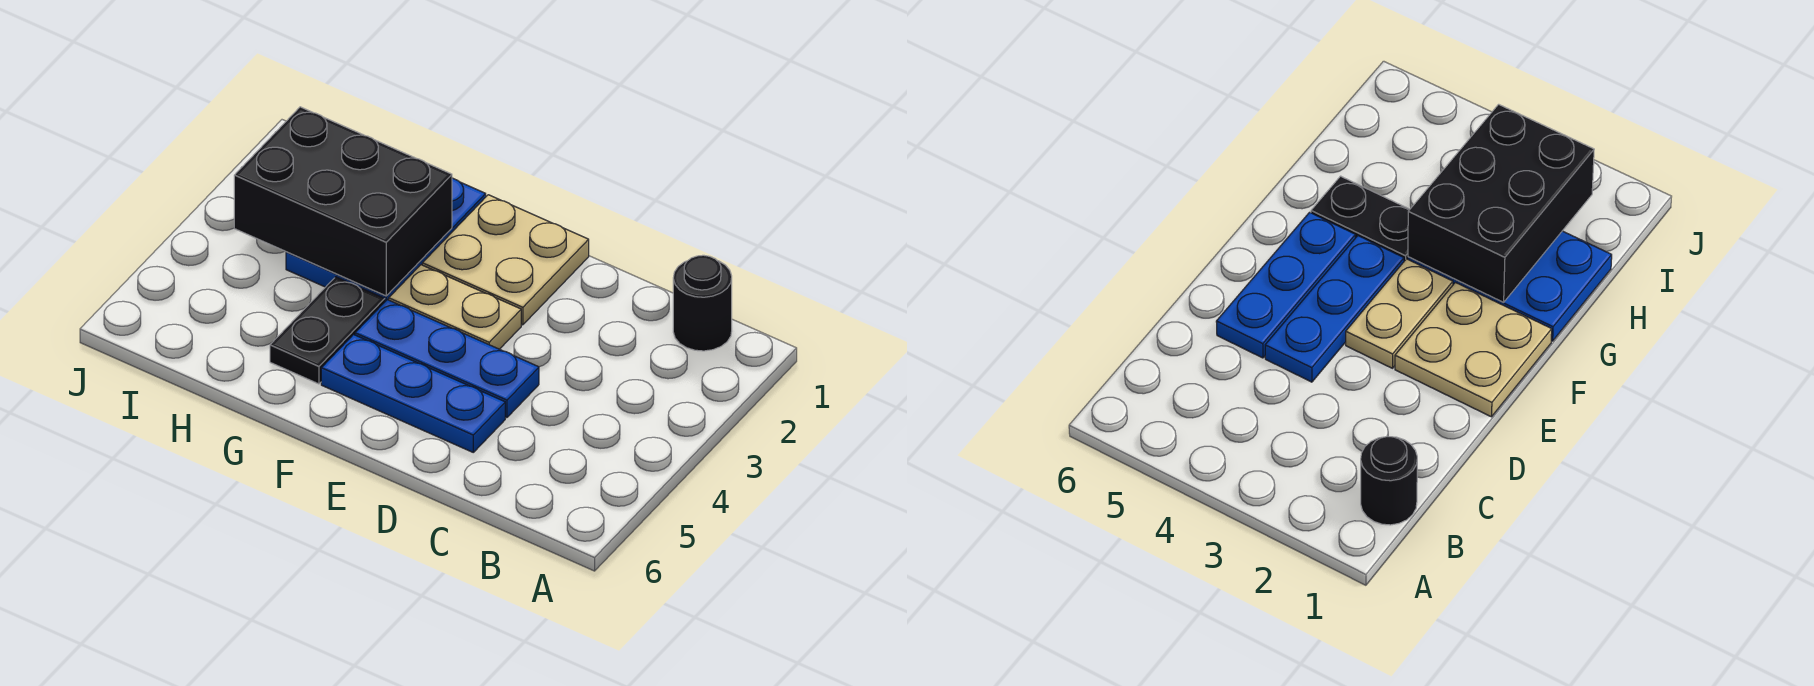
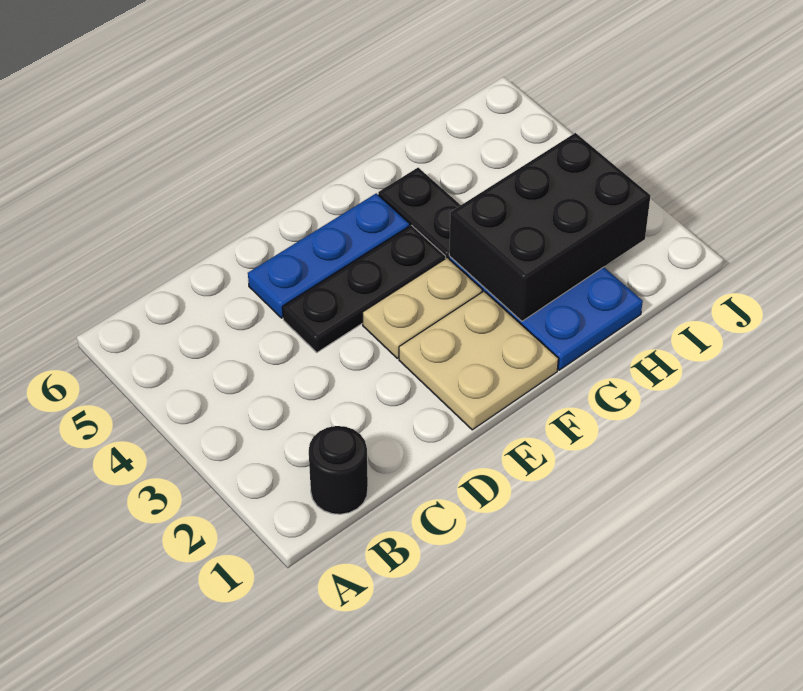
blue plate D4:F4 level 1 -> black plate D4:F4 level 1

